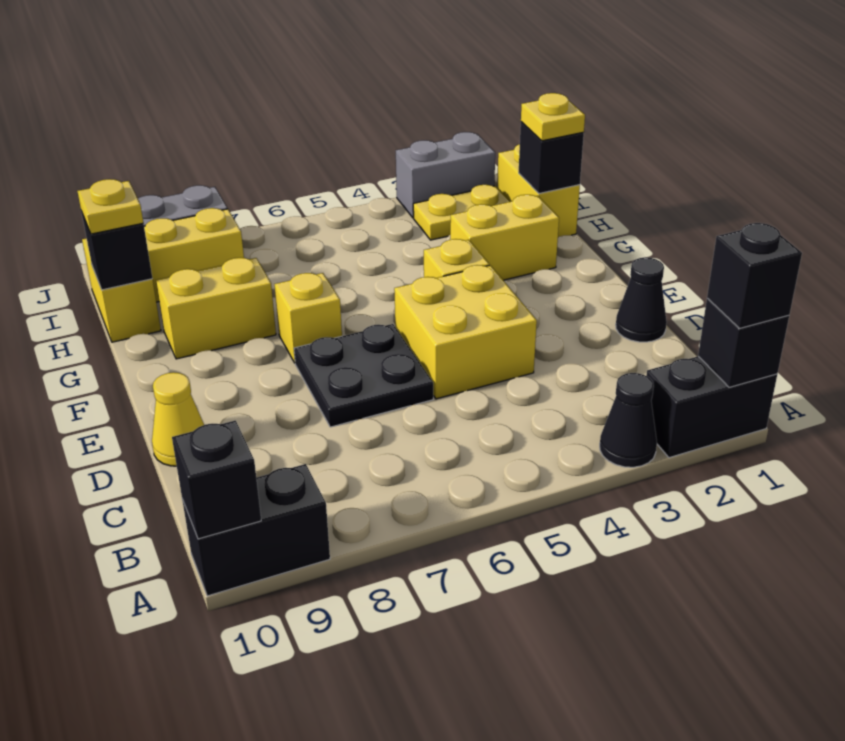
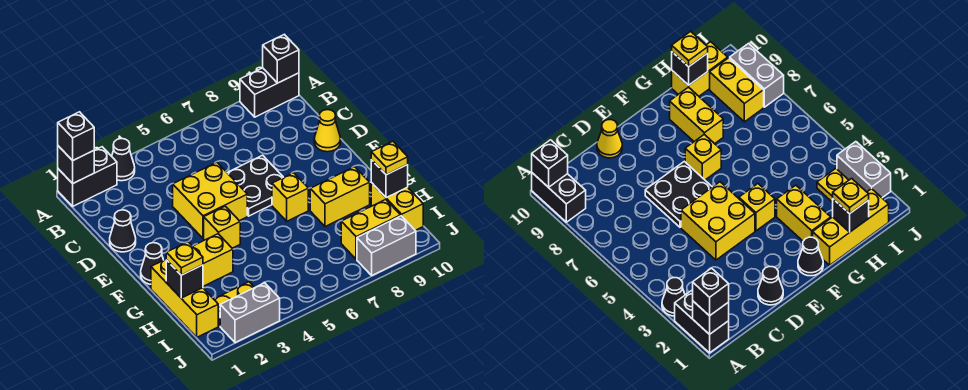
none -> black cone F1 level 1
yellow brick H1:I1 level 1 -> yellow brick G1:I1 level 1

